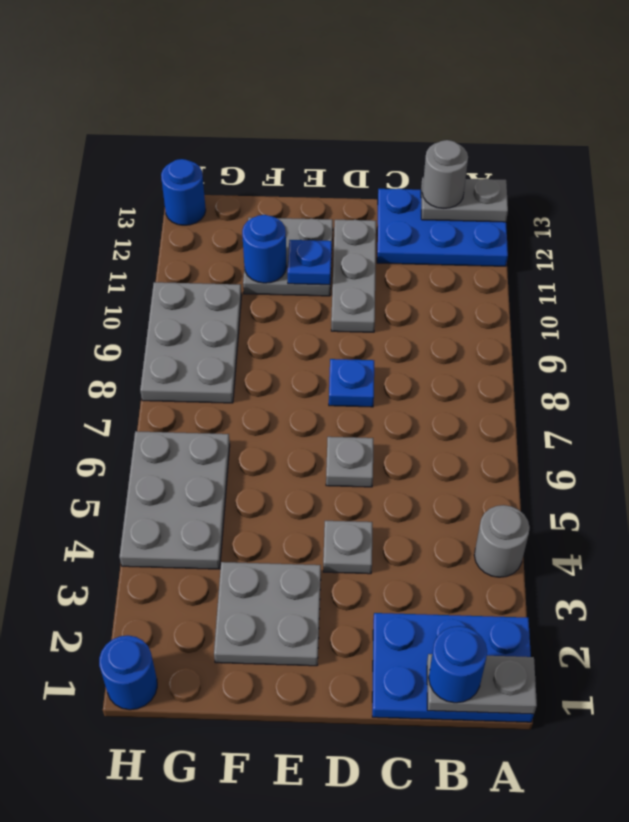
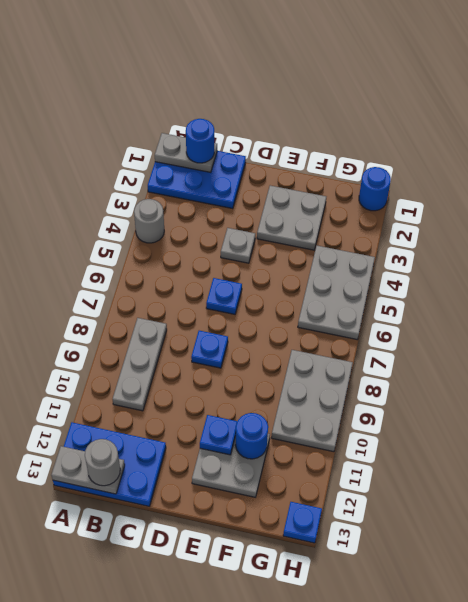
grey plate D6 level 1 -> blue plate D6 level 1
grey plate D10:D12 level 1 -> grey plate B8:B10 level 1
blue round brick H13 level 1 -> blue plate H13 level 1

